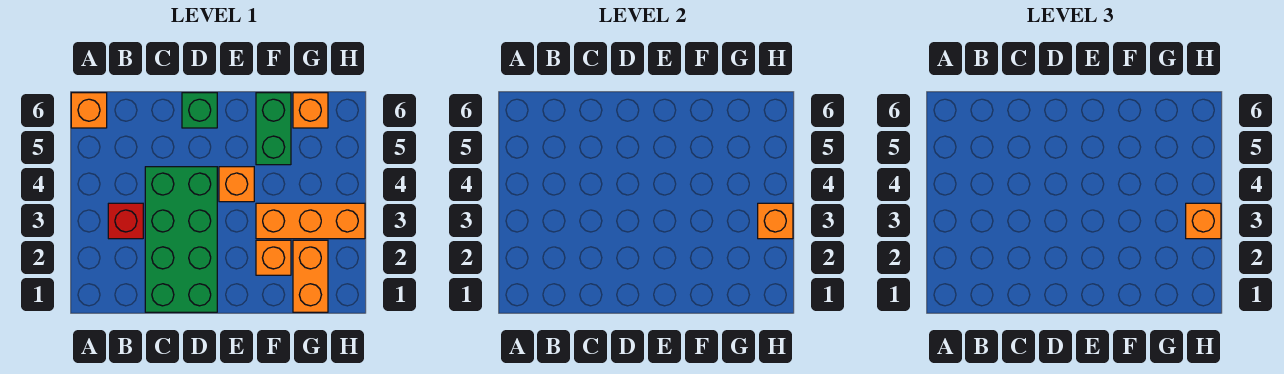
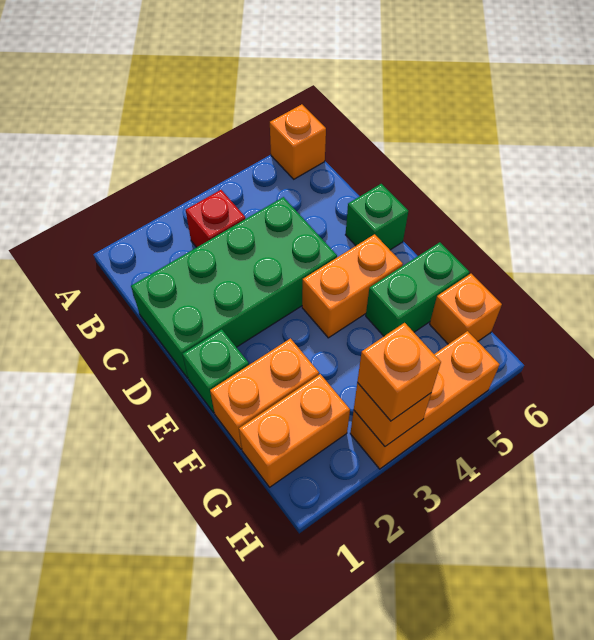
none -> green brick E1 level 1
orange brick E4 level 1 -> orange brick E4:E5 level 1
orange brick F2 level 1 -> orange brick F1:F2 level 1
orange brick F3:H3 level 1 -> orange brick H3:H5 level 1

